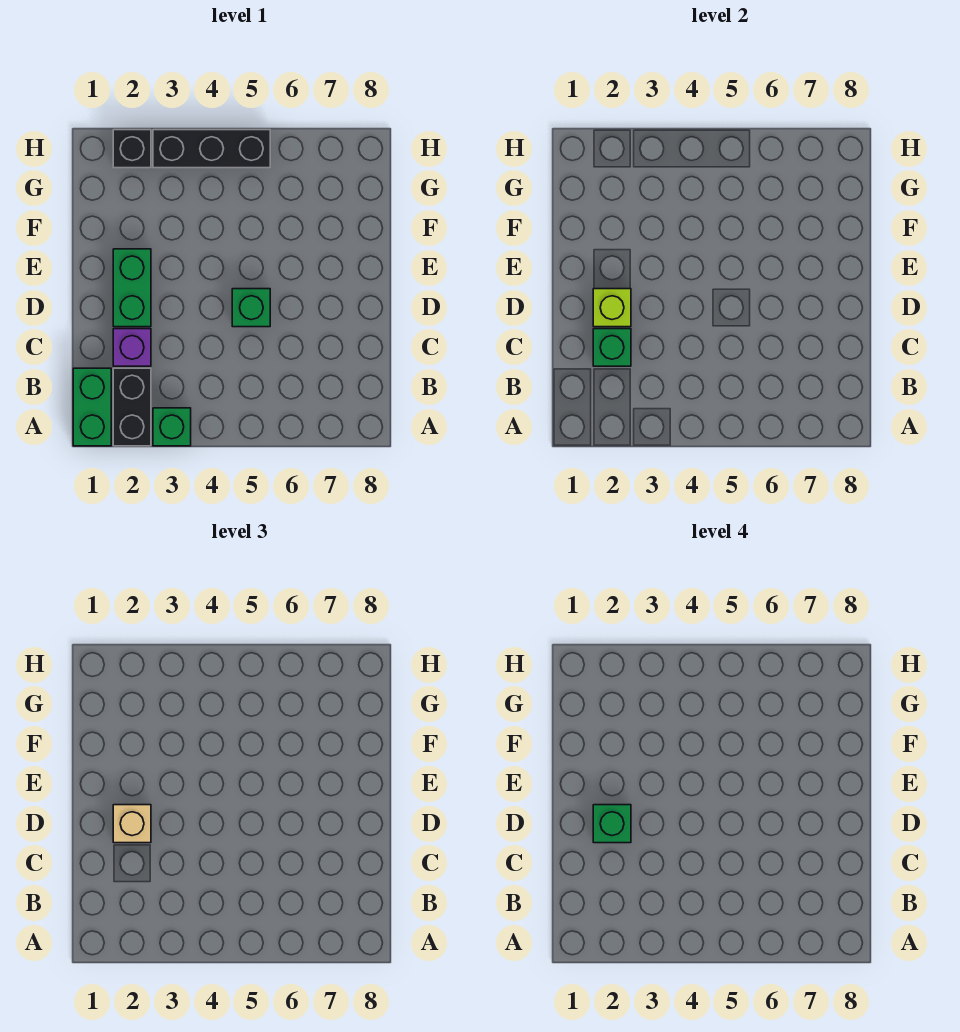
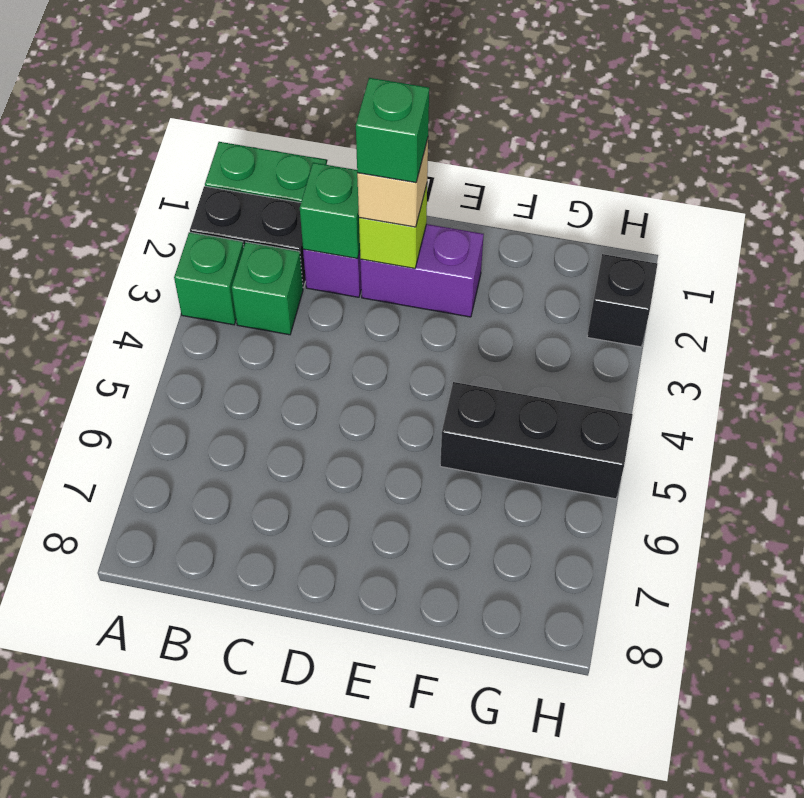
green brick D2:E2 level 1 -> purple brick D2:E2 level 1
green brick D5 level 1 -> green brick B3 level 1
black brick H3:H5 level 1 -> black brick F5:H5 level 1

